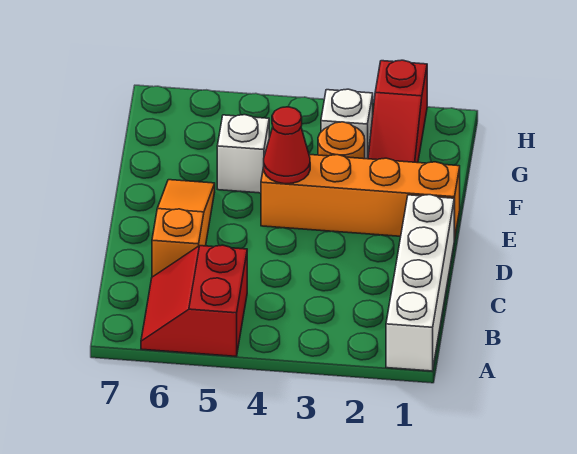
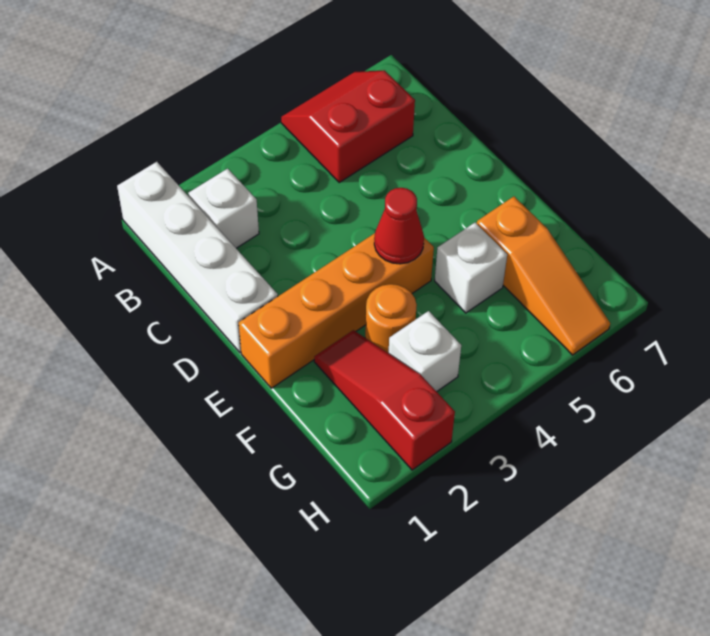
red slope A5:B6 level 1 top 5 -> red slope A5:B6 level 1 top B
none -> white brick B2 level 1
orange slope C6:E6 level 1 top C -> orange slope F6:H6 level 1 top F

